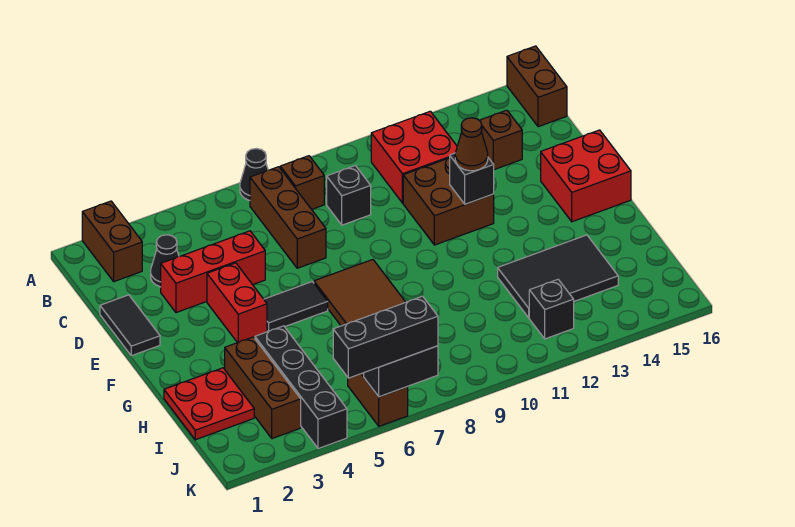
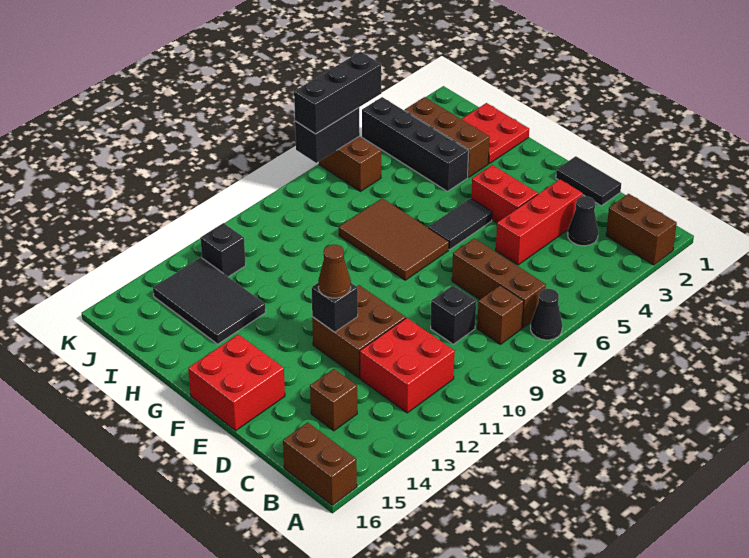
black tile H12:I14 level 1 -> black tile H13:J14 level 1

